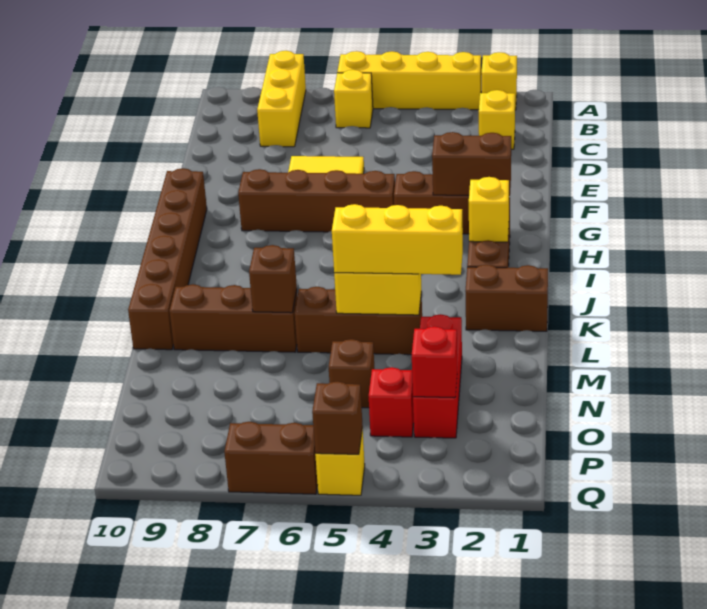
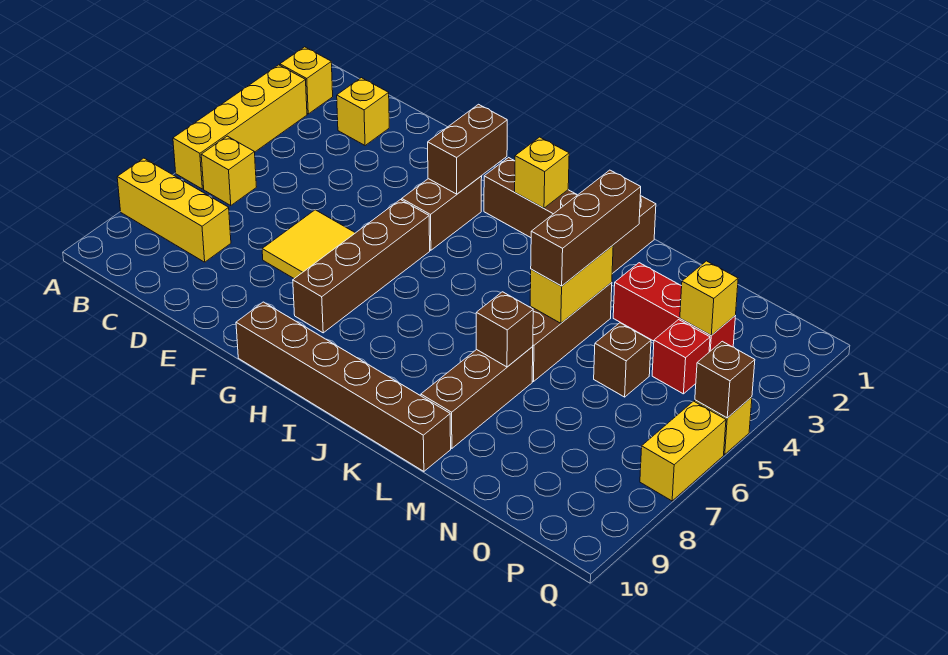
yellow brick L3:L5 level 3 -> brown brick L3:L5 level 3
red brick O3 level 2 -> yellow brick O3 level 2
brown brick Q6:Q7 level 1 -> yellow brick Q6:Q7 level 1

